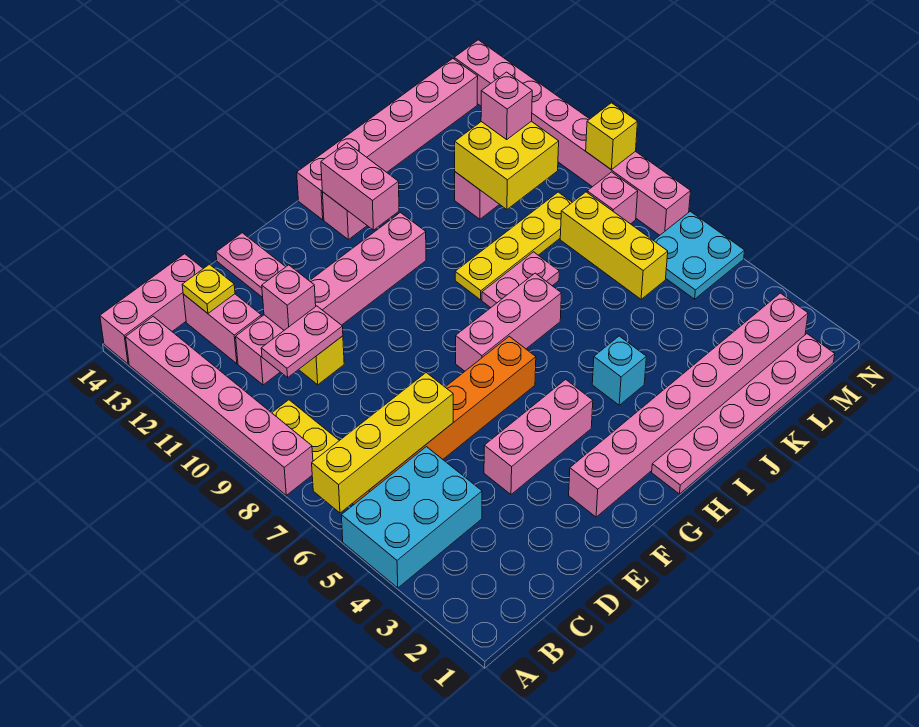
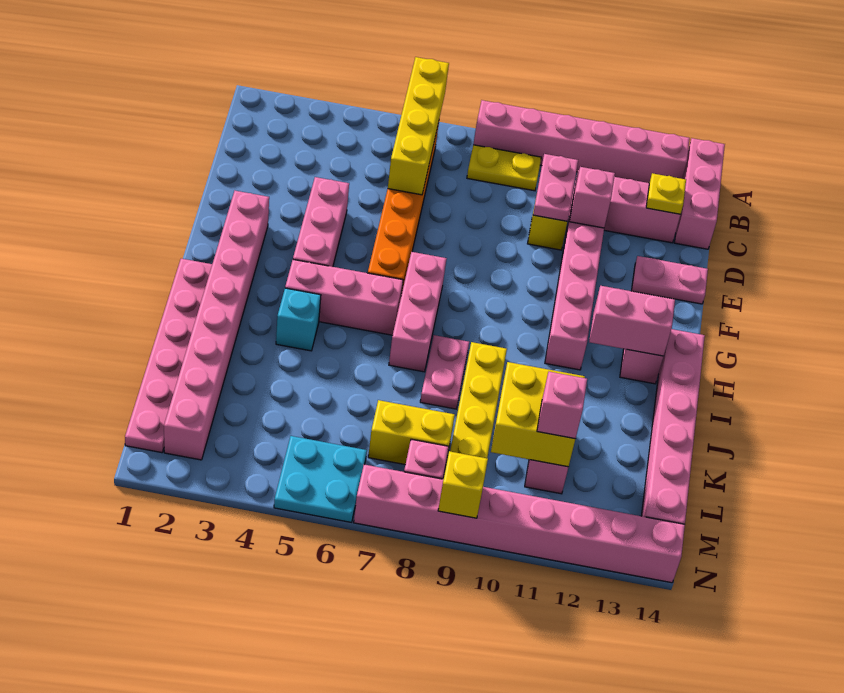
cyan brick A4:C5 level 1 -> none
none -> pink brick H4:H6 level 1
yellow brick L6:L8 level 1 -> yellow brick L7:L8 level 1

